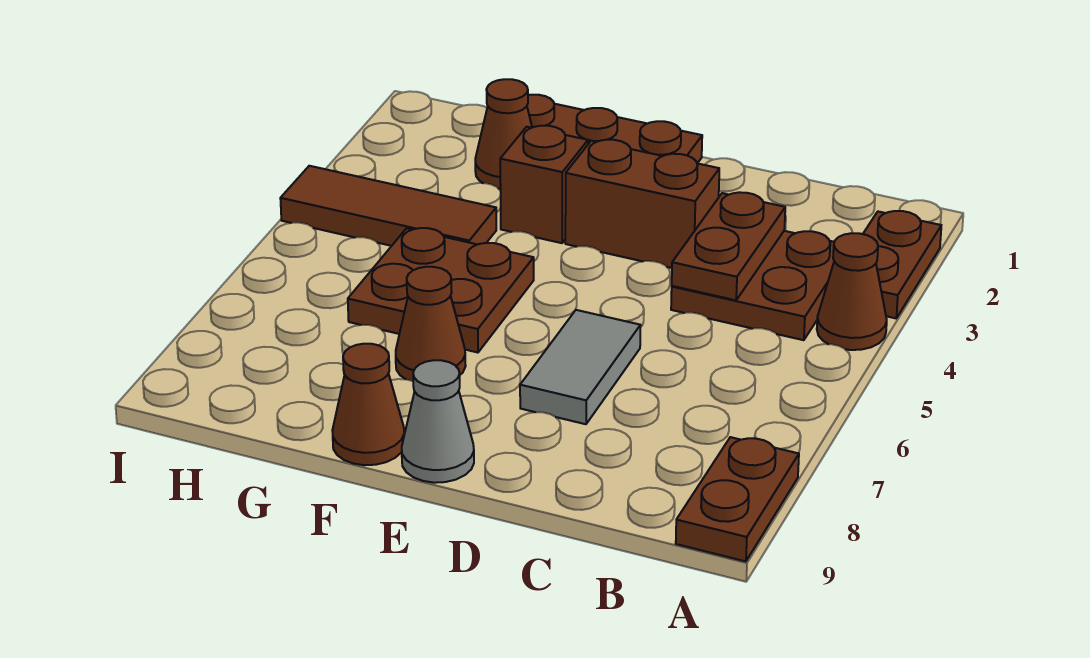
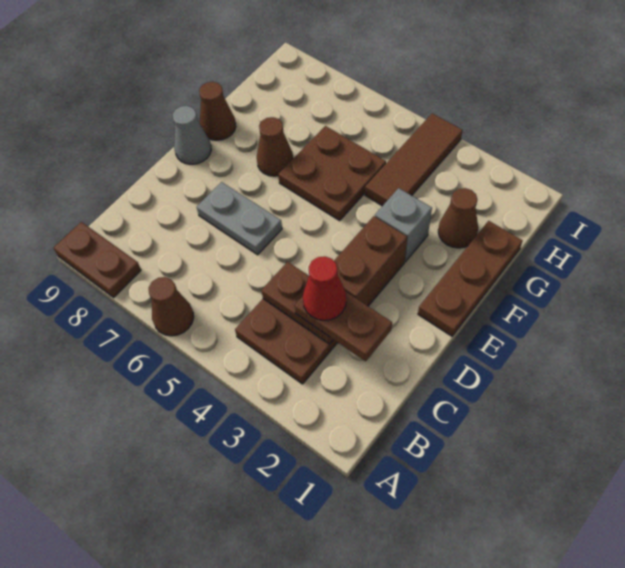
brown plate A2:A3 level 1 -> brown plate C2:C3 level 3
brown cone A4 level 1 -> brown cone A6 level 1
none -> red cone C3 level 4
grey tile D6:D7 level 1 -> grey plate D6:D7 level 1
brown brick F3 level 1 -> grey brick F3 level 1

